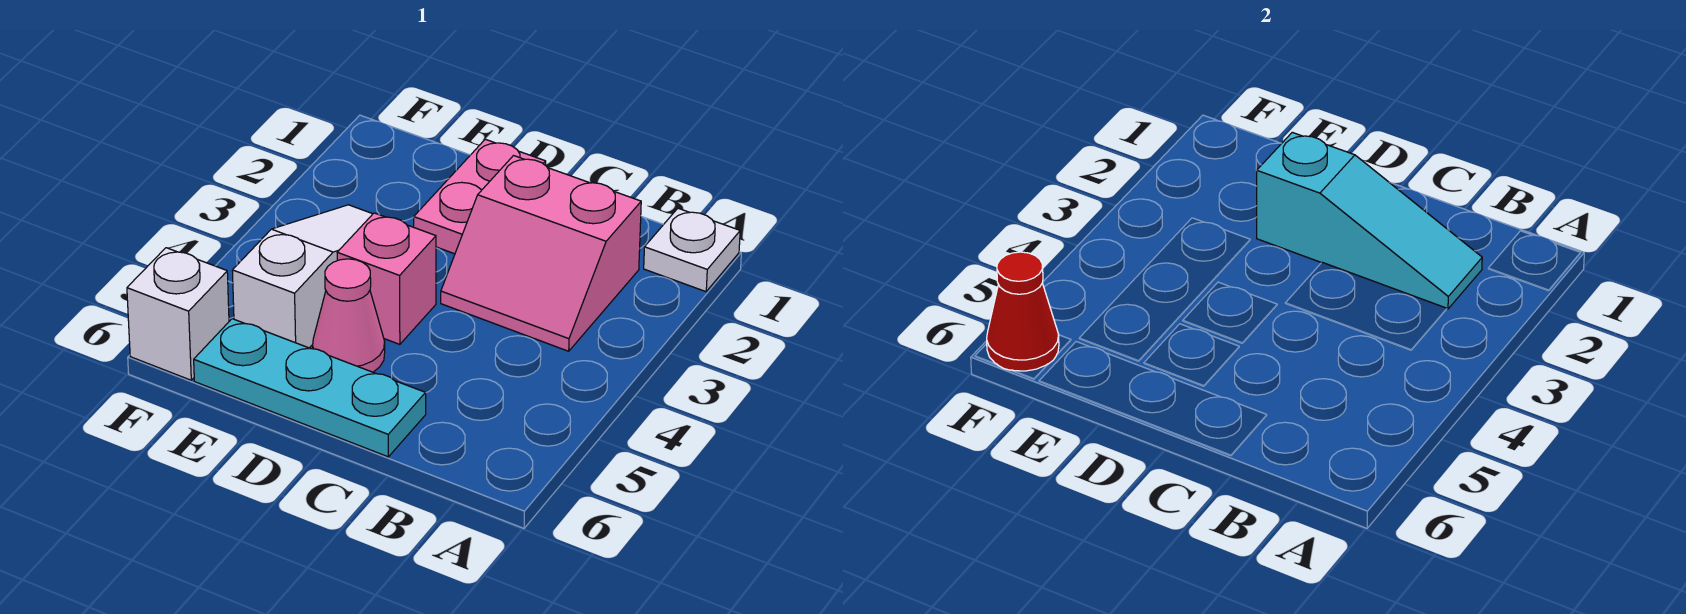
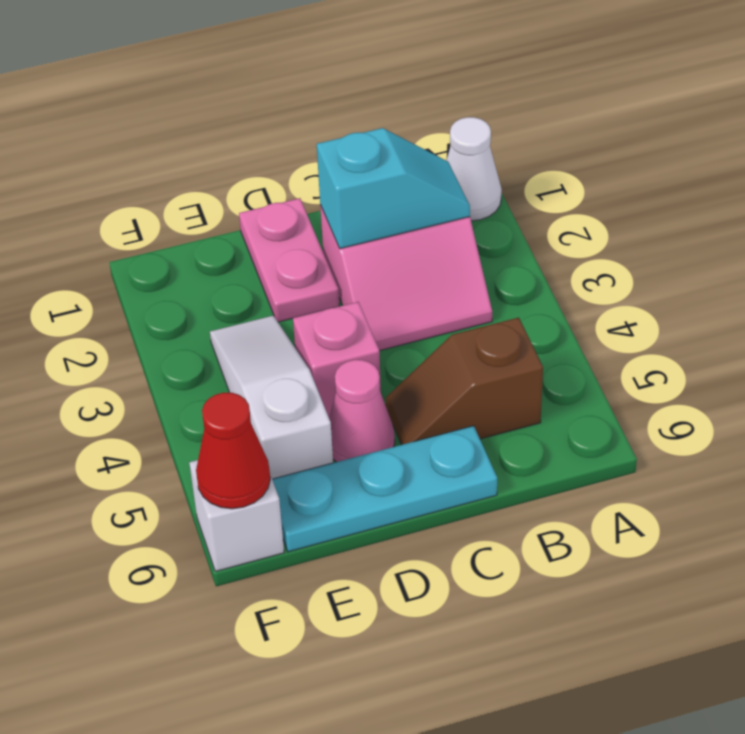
white plate A1 level 1 -> white cone A1 level 1
cyan slope B2:D2 level 2 top D -> cyan slope B2:C2 level 2 top C
none -> brown slope B5:C5 level 1 top B

